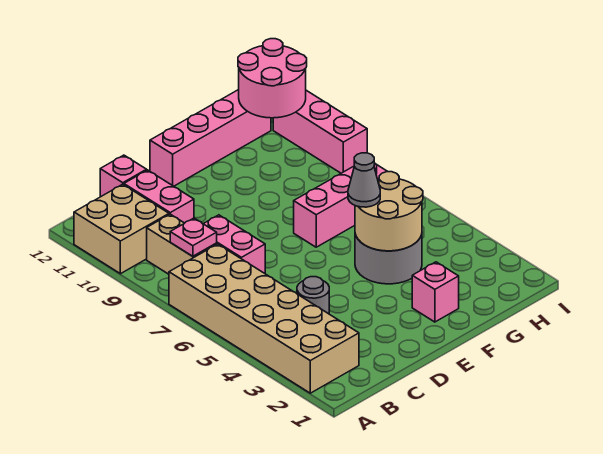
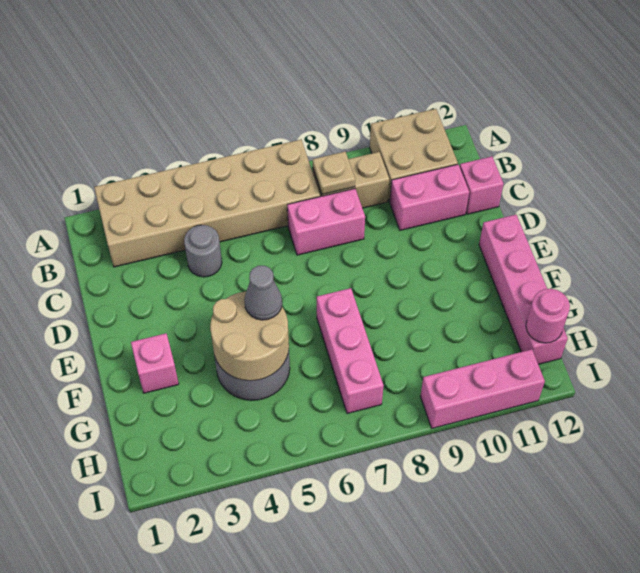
pink plate B8 level 2 -> tan plate B8 level 2
pink round brick H11:I12 level 2 -> pink round brick H12 level 2

